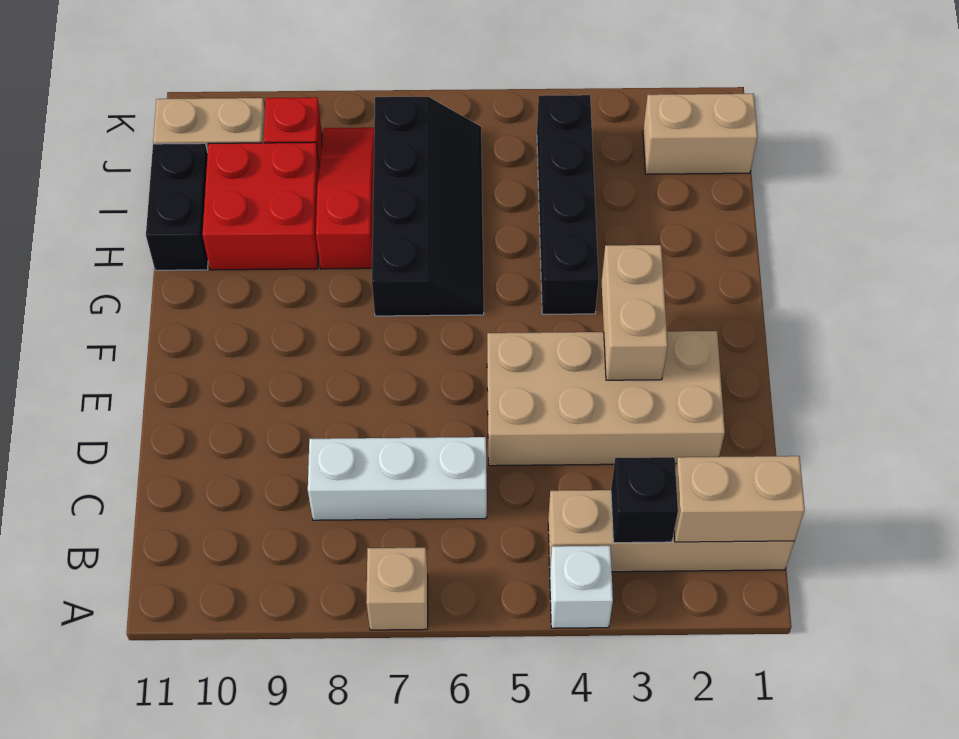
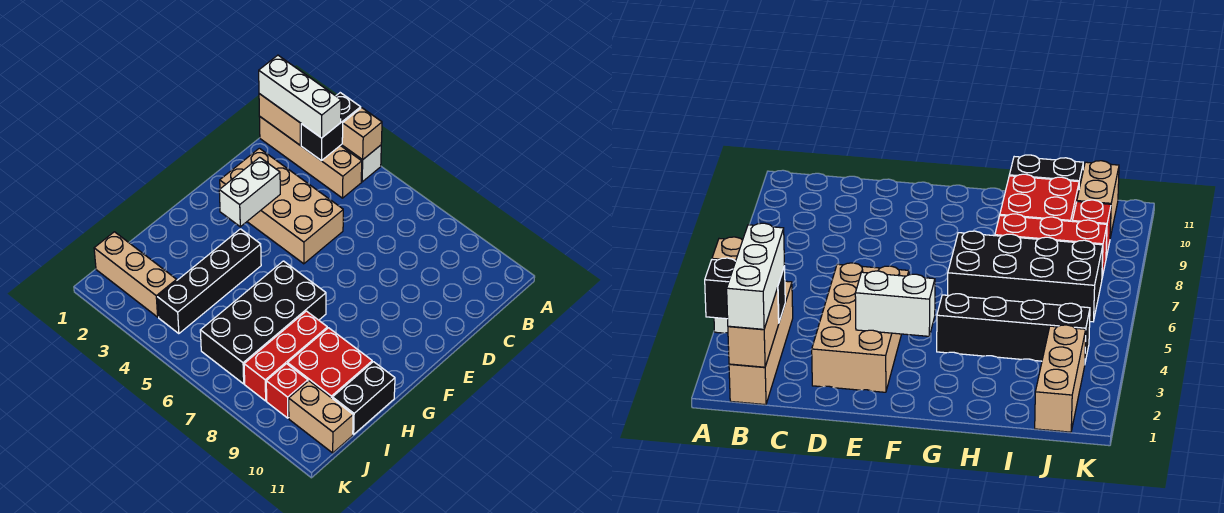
tan brick A7 level 1 -> tan brick A4 level 2
black brick B3 level 2 -> black brick A3:B3 level 2
white brick C6:C8 level 1 -> white brick B1:B3 level 3
tan brick E3:F3 level 2 -> white brick E3:F3 level 2
black slope G6:J7 level 1 top 7 -> black brick G6:J7 level 1
red slope H8:J8 level 1 top H -> red brick H8:J8 level 1
tan brick J1:J2 level 1 -> tan brick J1:J3 level 1

